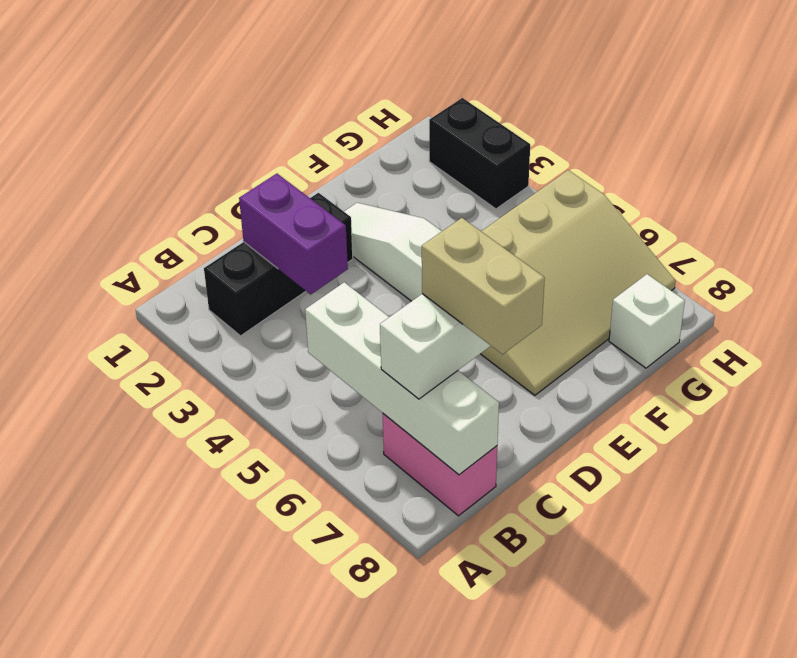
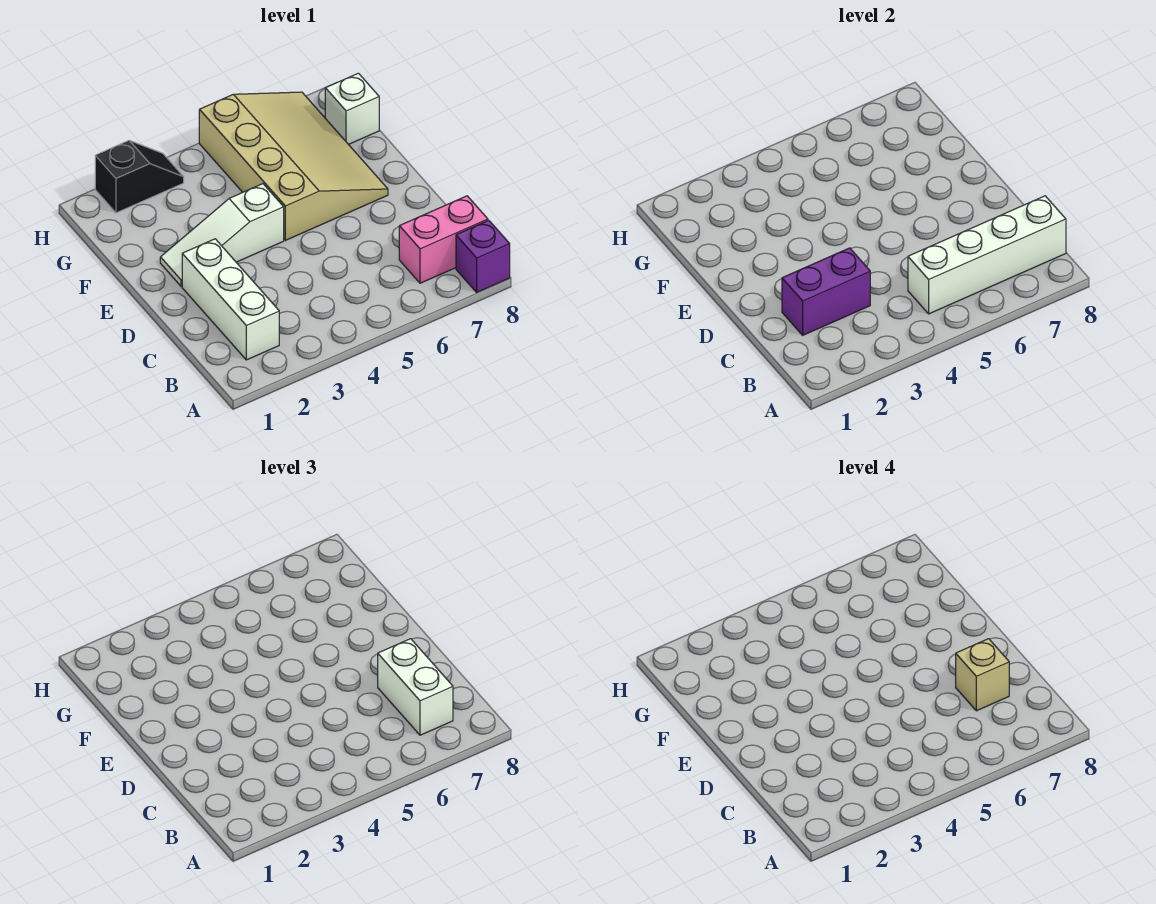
none -> purple brick A8 level 1
black brick B2:D2 level 1 -> white brick B2:D2 level 1
tan brick C7:C8 level 4 -> tan brick C7 level 4
black brick H2:H3 level 1 -> black slope H2:H3 level 1 top 2

